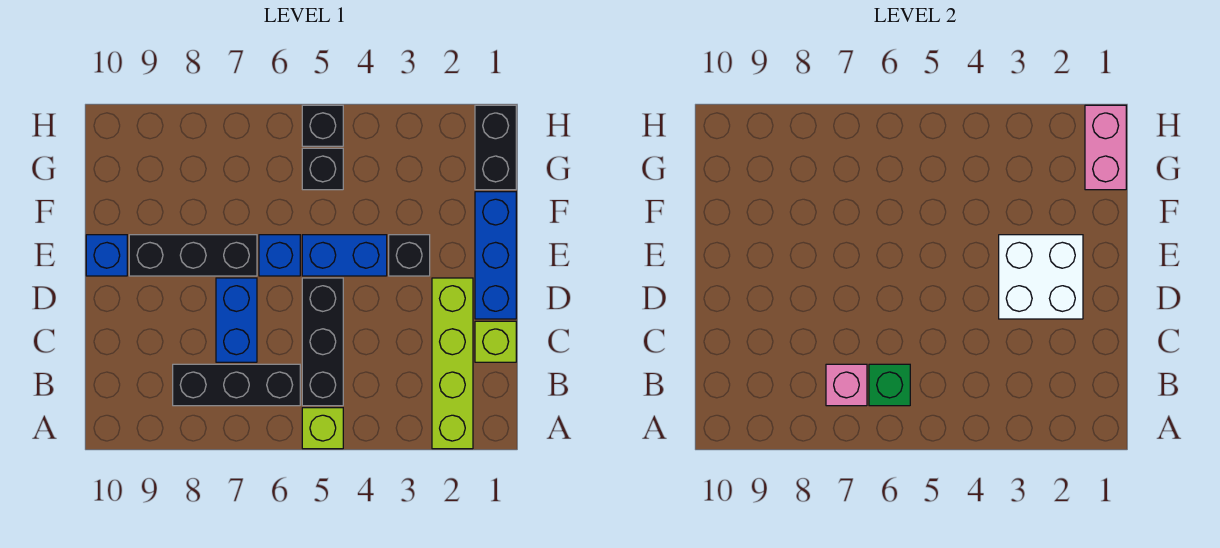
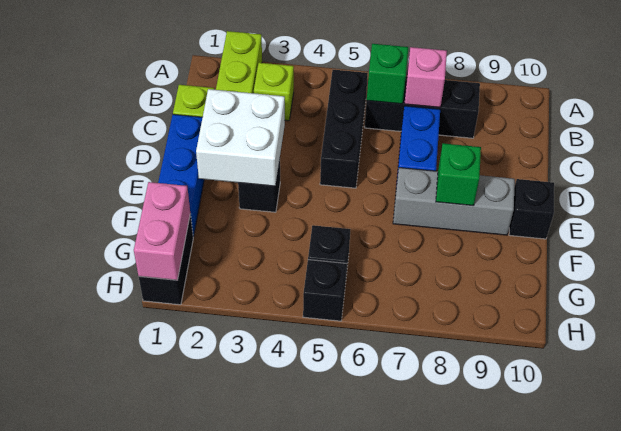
lime brick A5 level 1 -> lime brick B3 level 1
blue brick E4:E5 level 1 -> none
blue brick E6 level 1 -> none
black brick E7:E9 level 1 -> grey brick E7:E9 level 1
none -> green brick E8 level 2
blue brick E10 level 1 -> black brick E10 level 1

